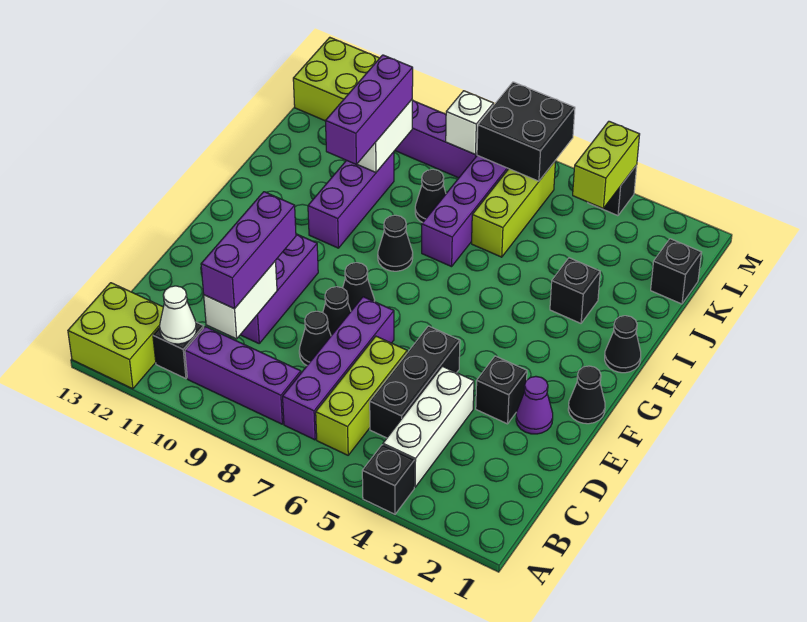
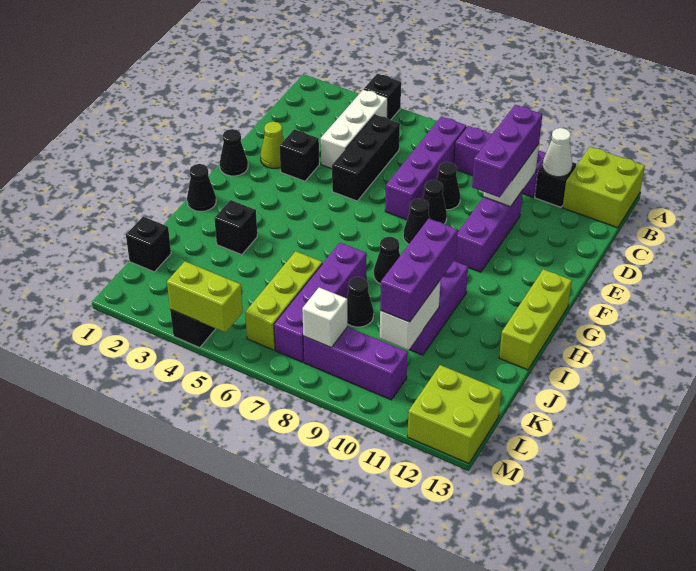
lime brick B6:D6 level 1 -> lime brick G13:I13 level 1
purple cone E2 level 1 -> lime cone E2 level 1
lime brick L4:M4 level 2 -> lime brick M4:M5 level 2
black brick L6:M7 level 2 -> none

